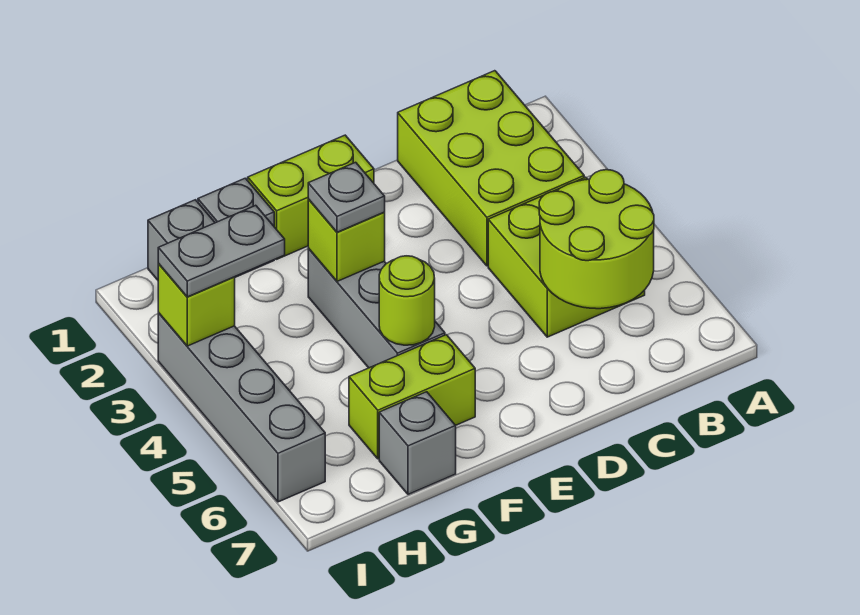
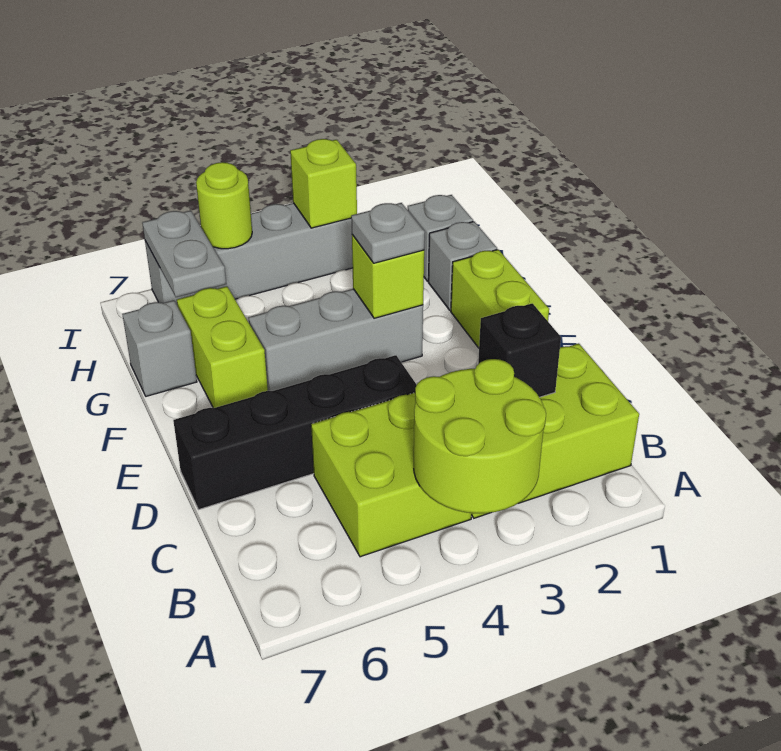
lime round brick B5:C6 level 2 -> lime round brick A3:B4 level 2
none -> black brick C2 level 2
none -> black brick D4:D7 level 1
lime round brick F5 level 2 -> lime round brick I5 level 2
grey plate H3:I3 level 3 -> grey plate H6:I6 level 2

